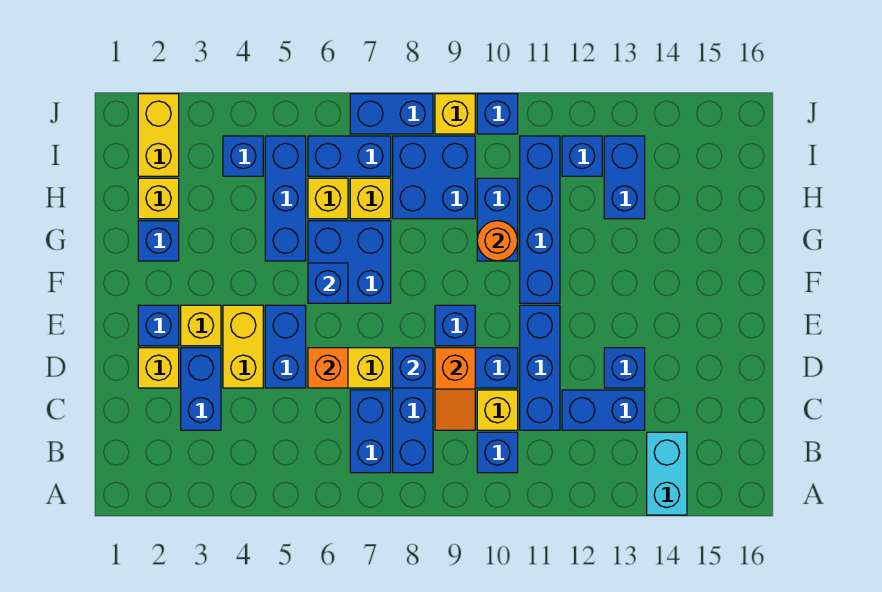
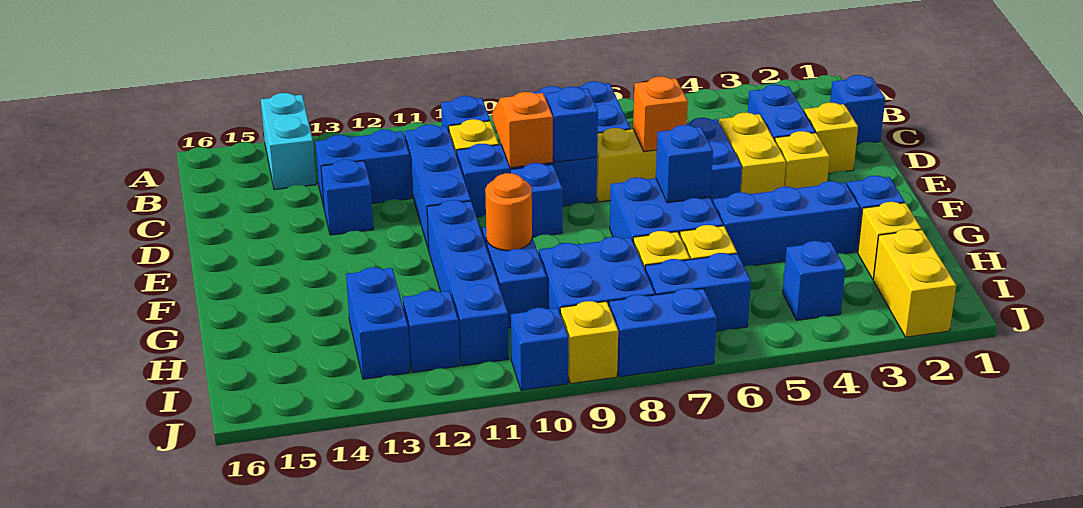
blue brick E2 level 1 -> blue brick C1 level 1
blue brick G5:I5 level 1 -> blue brick G3:G5 level 1

